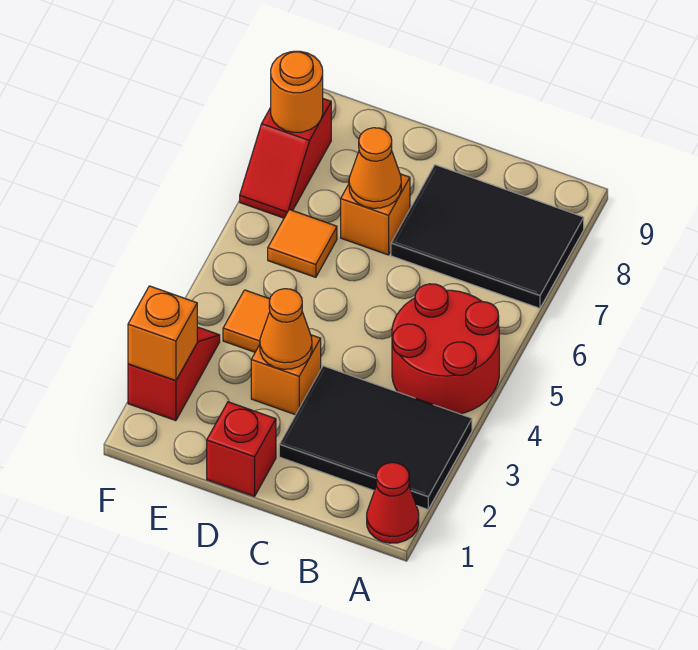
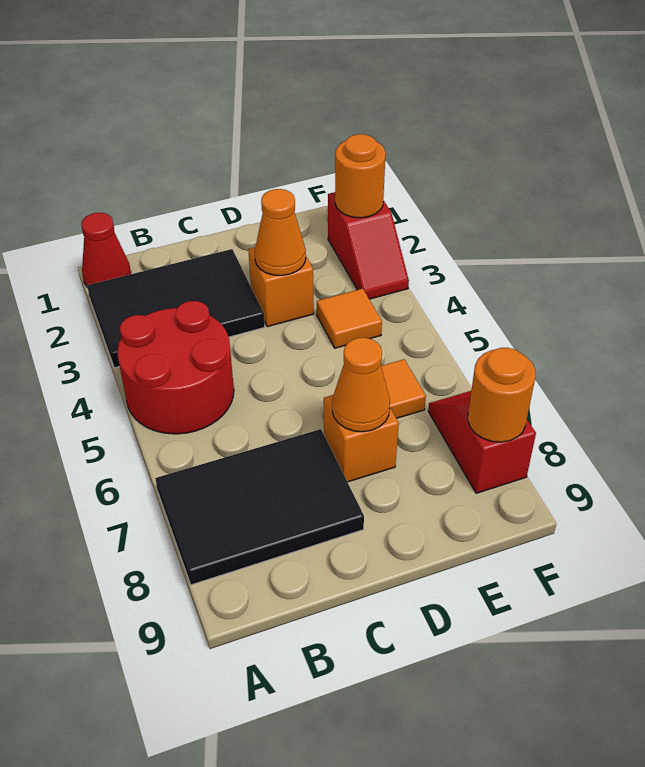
red brick D1 level 1 -> none
orange brick F2 level 2 -> orange round brick F2 level 2

